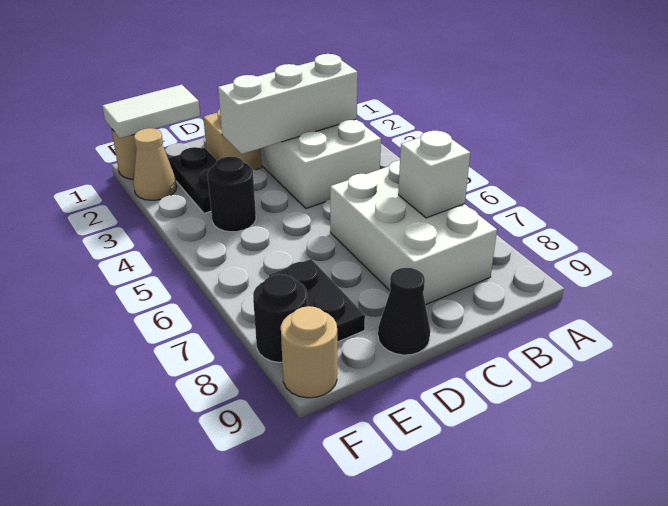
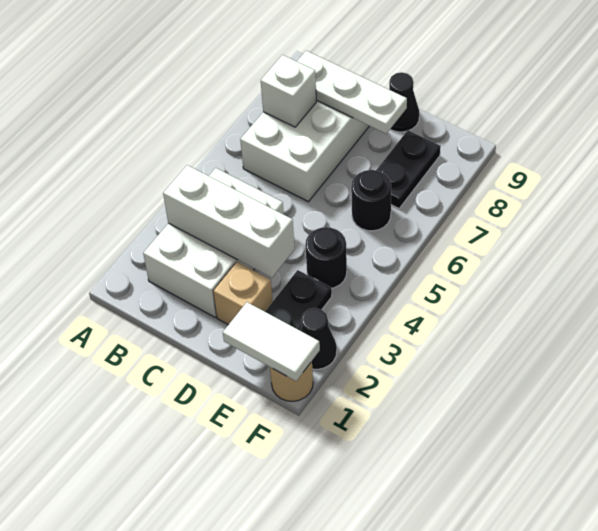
none -> white plate B8:D8 level 2
tan cone F2 level 1 -> black cone F2 level 1
black round brick F8 level 1 -> black round brick E6 level 1
tan round brick F9 level 1 -> none

